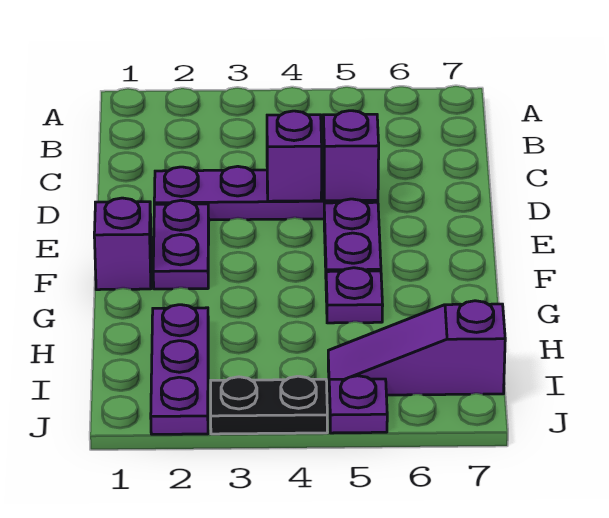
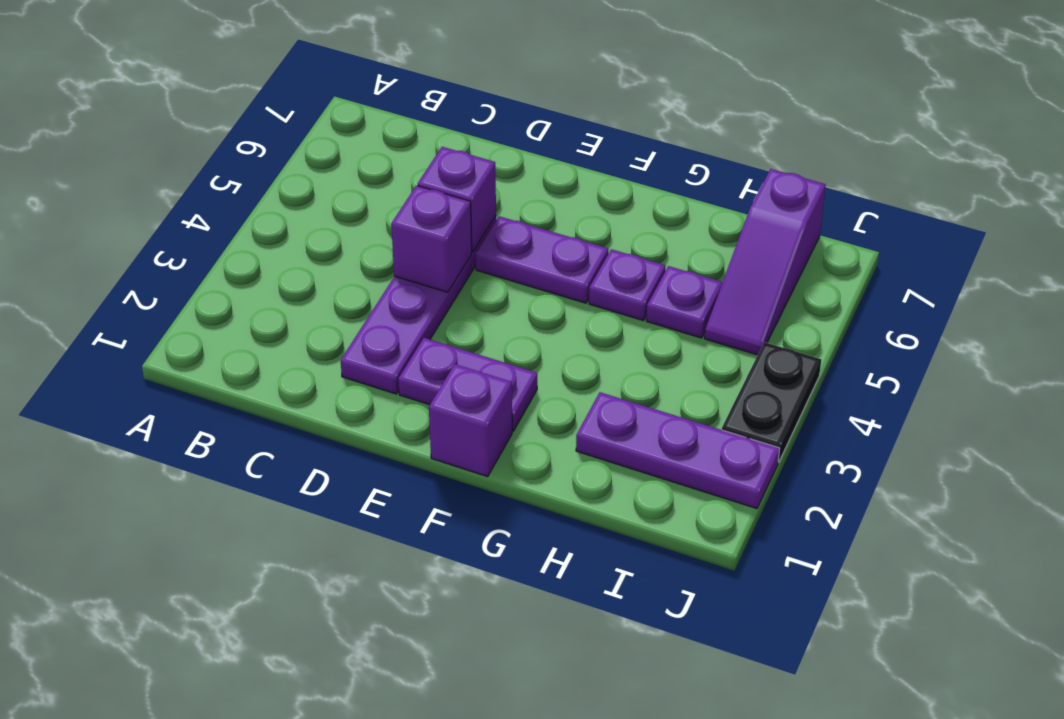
purple plate J5 level 1 -> purple plate H5 level 1

